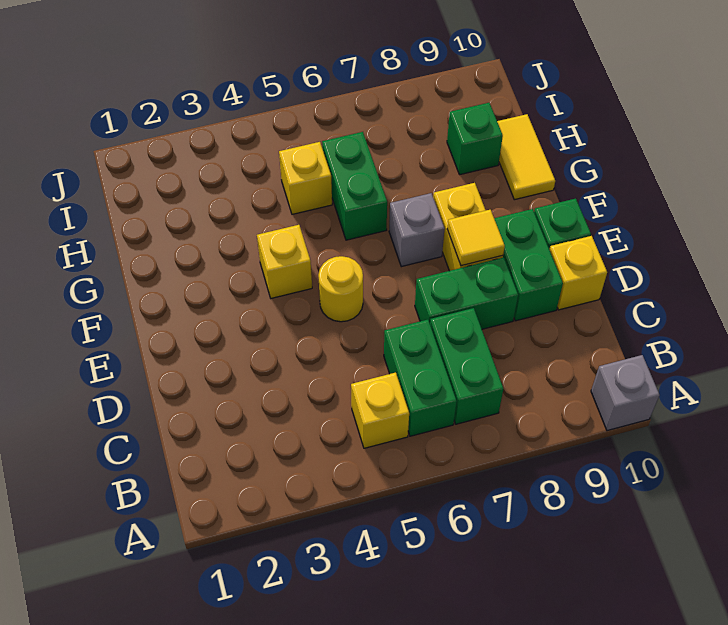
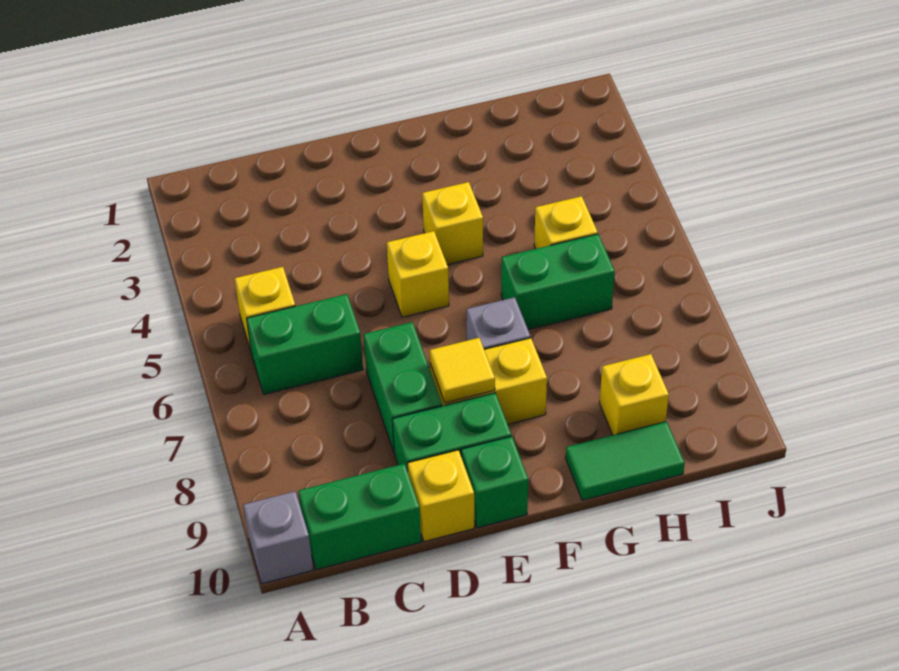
green brick B7:C7 level 1 -> green brick B10:C10 level 1
yellow round brick E5 level 1 -> yellow brick E5 level 1
yellow tile G10:H10 level 1 -> green tile G10:H10 level 1
green brick H9 level 1 -> yellow brick H9 level 1

